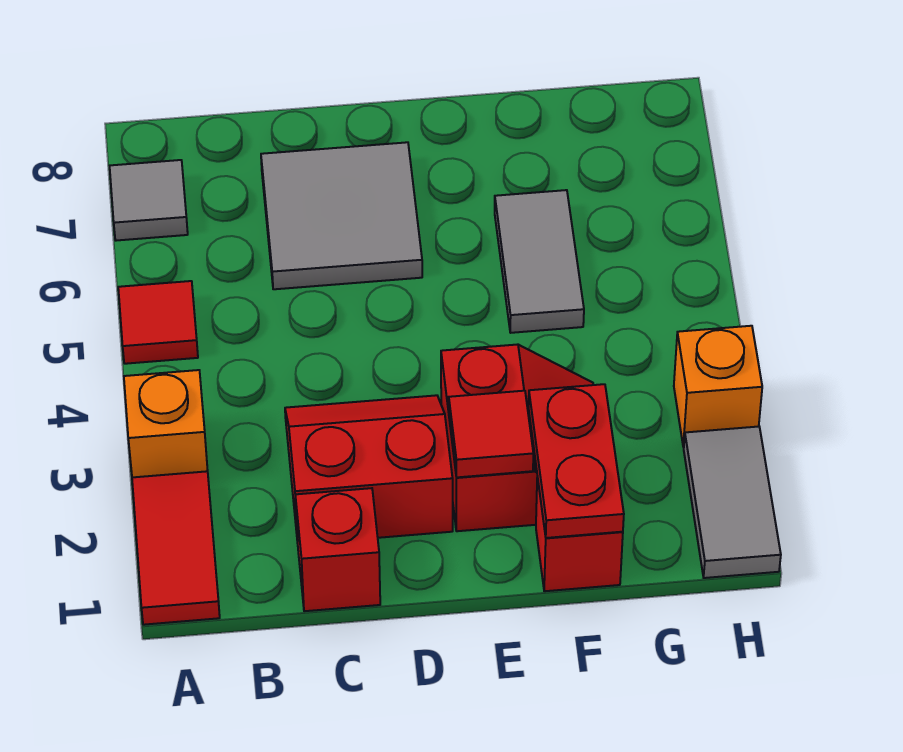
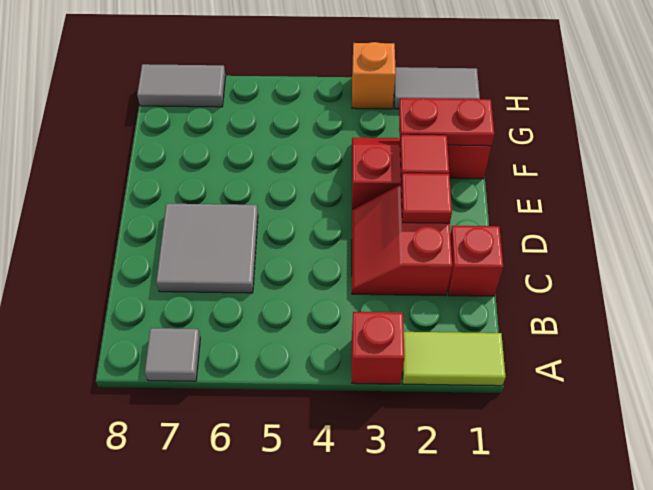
red tile A1:A2 level 1 -> lime tile A1:A2 level 1
orange brick A3 level 1 -> red brick A3 level 1
red tile A5 level 1 -> red tile D2 level 2
grey tile F5:F6 level 1 -> grey tile H7:H8 level 1

